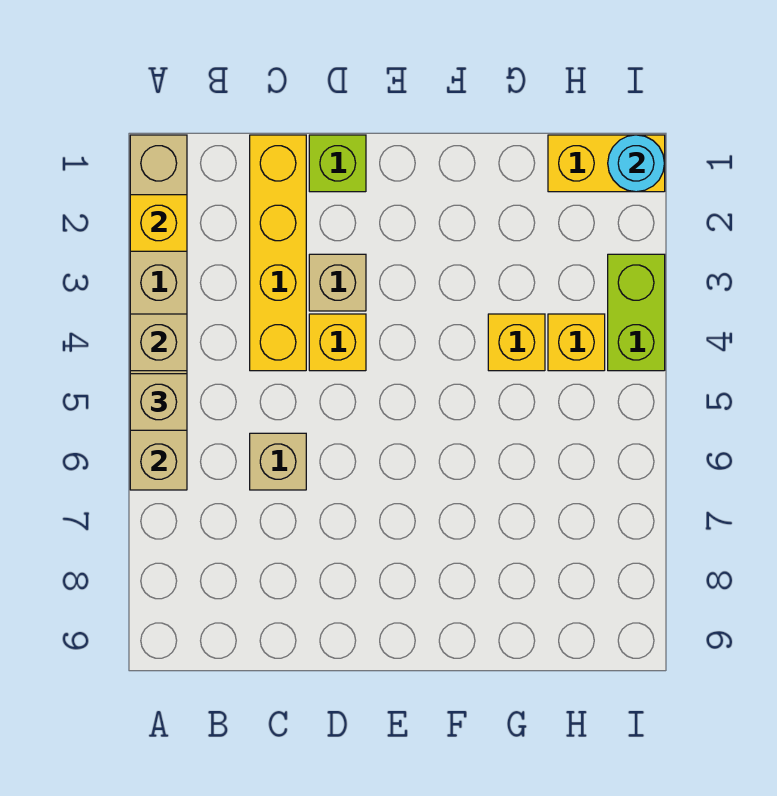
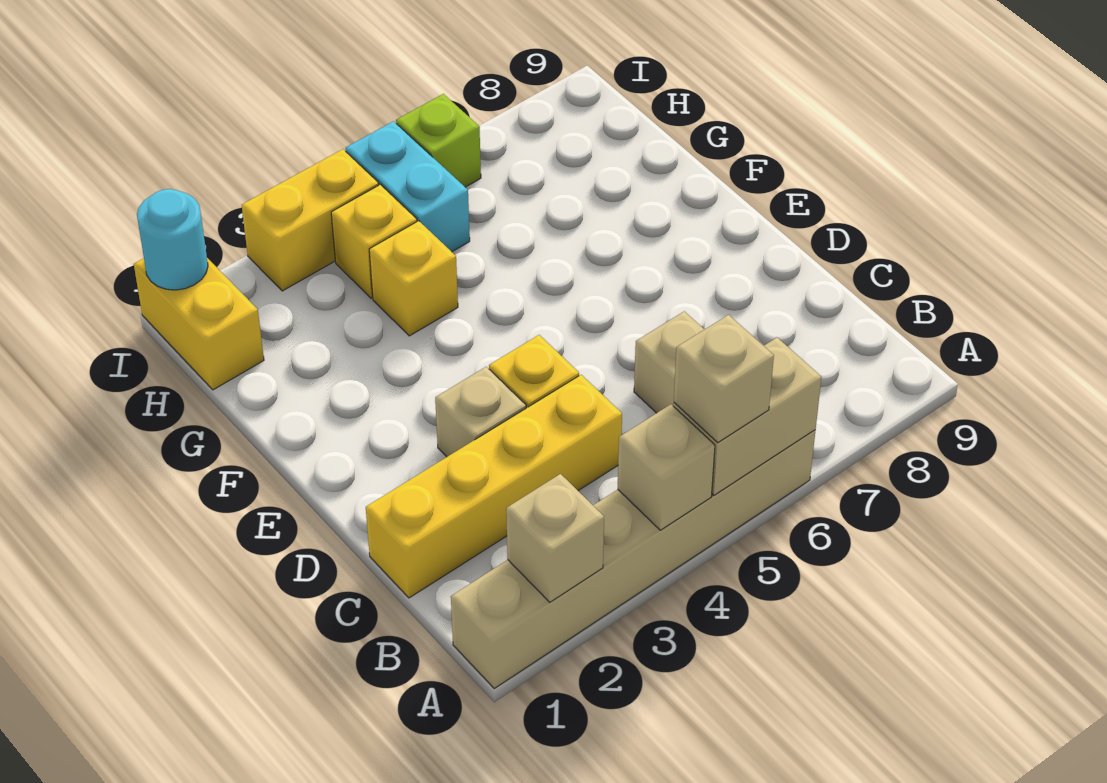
yellow brick A2 level 2 -> tan brick A2 level 2
lime brick D1 level 1 -> lime brick I6 level 1
none -> cyan brick H5:I5 level 1
lime brick I3:I4 level 1 -> yellow brick I3:I4 level 1

